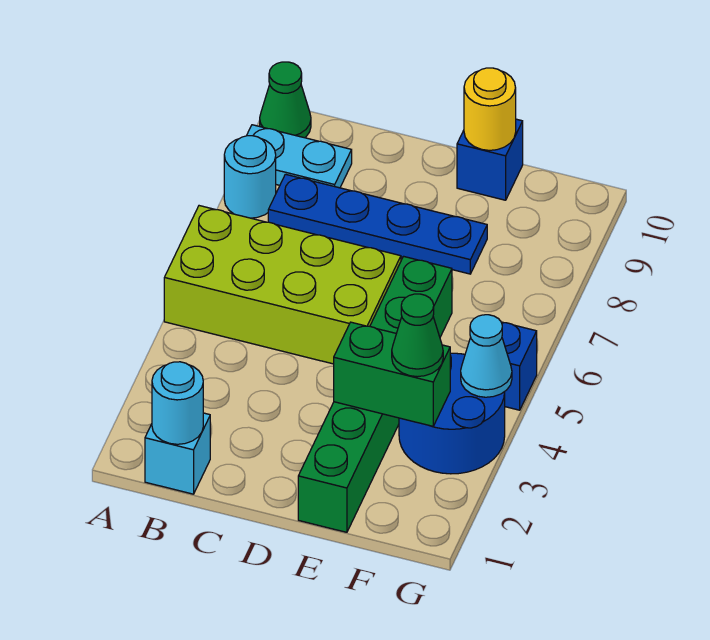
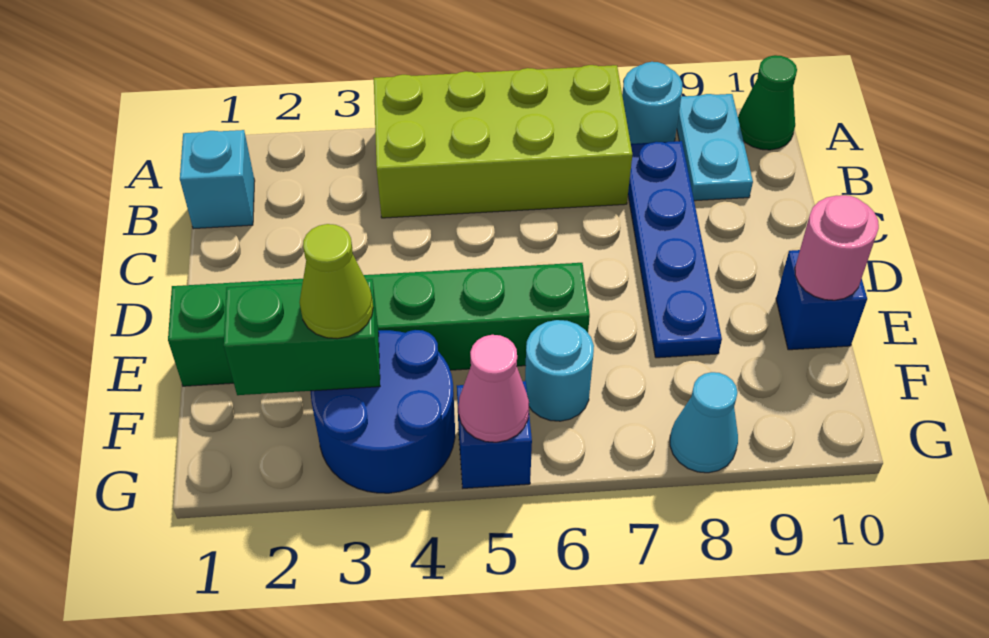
lime brick A5:D6 level 1 -> lime brick A4:B7 level 1
cyan round brick B1 level 2 -> cyan round brick F6 level 1
green brick E3:F3 level 2 -> green brick F2:F3 level 2
yellow round brick E10 level 2 -> pink round brick E10 level 2
green cone F3 level 3 -> lime cone F3 level 3
cyan cone G4 level 2 -> cyan cone G8 level 1
none -> pink cone G5 level 2

